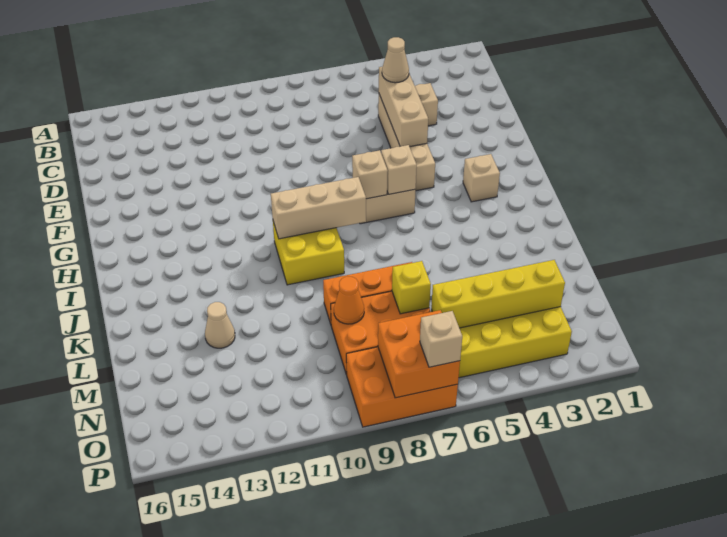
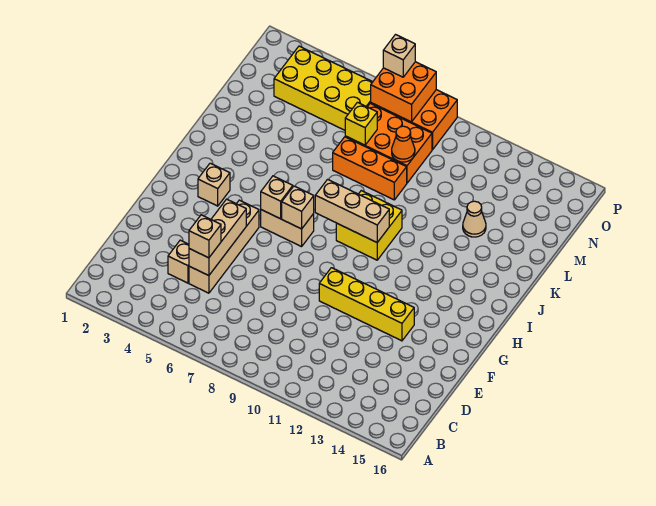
tan cone D5 level 3 -> tan brick D5 level 3
yellow brick N3:N6 level 2 -> yellow brick F10:F13 level 1

